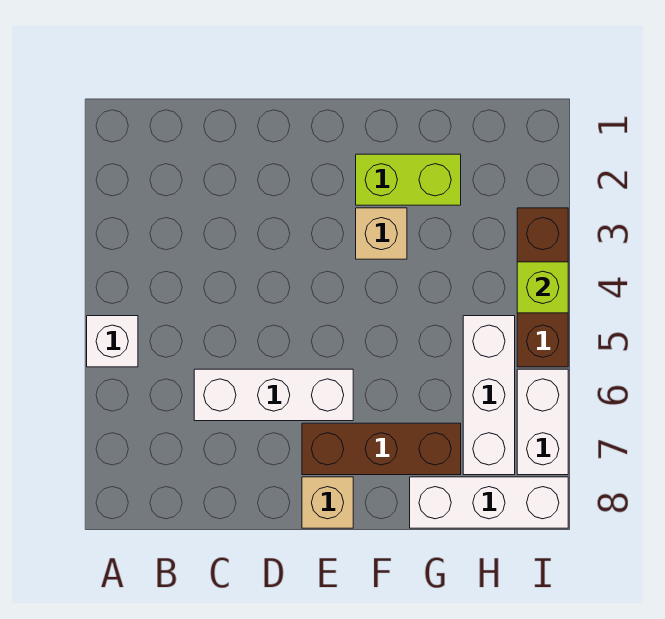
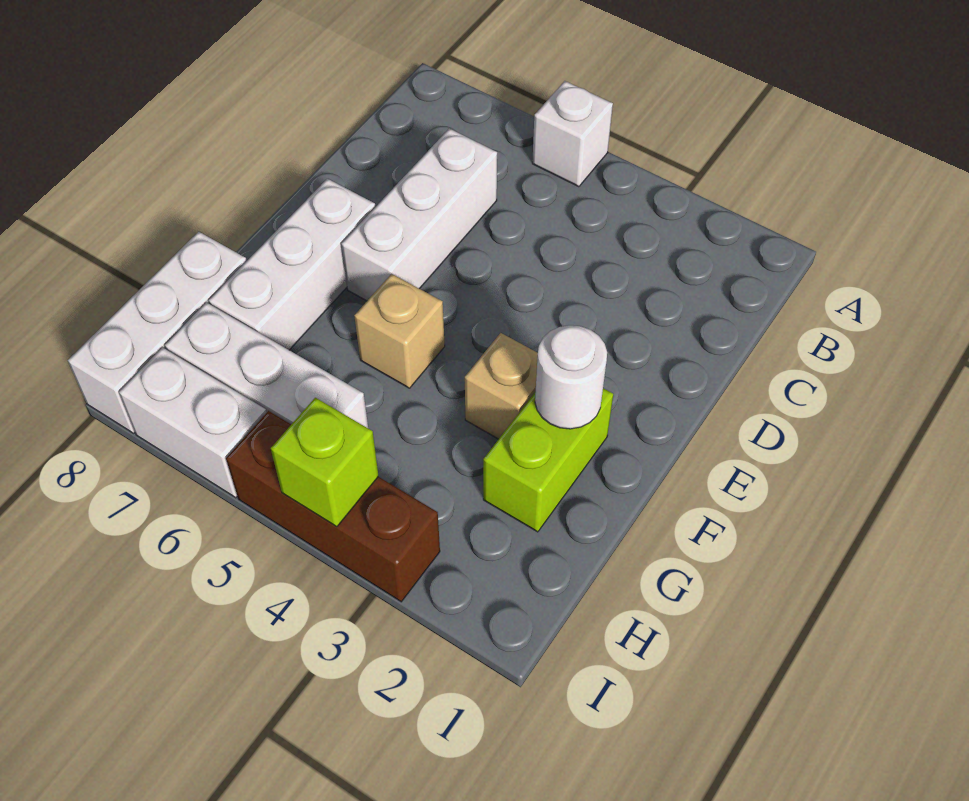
brown brick E7:G7 level 1 -> white brick E7:G7 level 1
tan brick E8 level 1 -> tan brick F5 level 1
none -> white round brick F2 level 2

